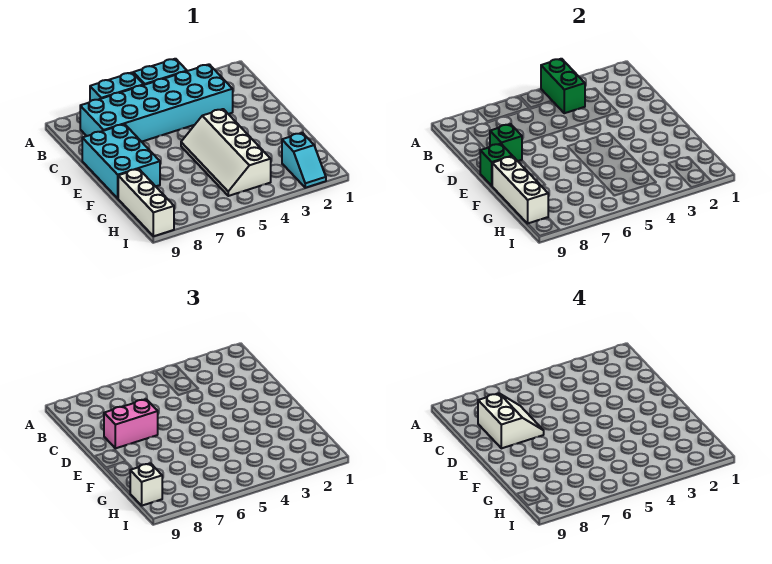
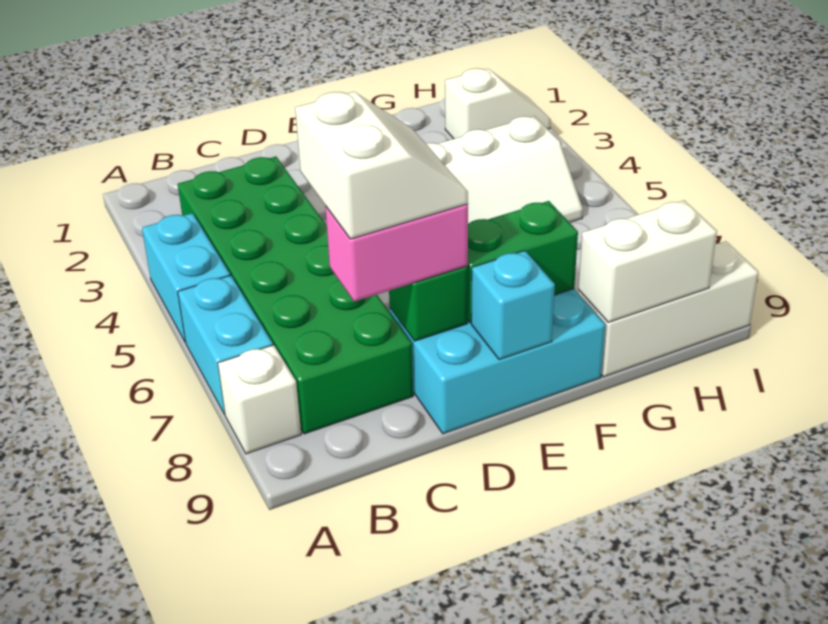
green brick A4:B4 level 2 -> green brick E8:F8 level 2
cyan brick B3:C8 level 1 -> green brick B3:C8 level 1
white slope C7:D8 level 4 top 8 -> white slope C7:D8 level 4 top C
pink brick D7:D8 level 3 -> pink brick C8:D8 level 3
green brick E9 level 2 -> cyan brick E9 level 2
white brick F9:H9 level 2 -> white brick G9:H9 level 2
cyan slope H2:I2 level 1 top H -> white slope H2:I2 level 1 top H
white brick H9 level 3 -> white brick A8 level 1

